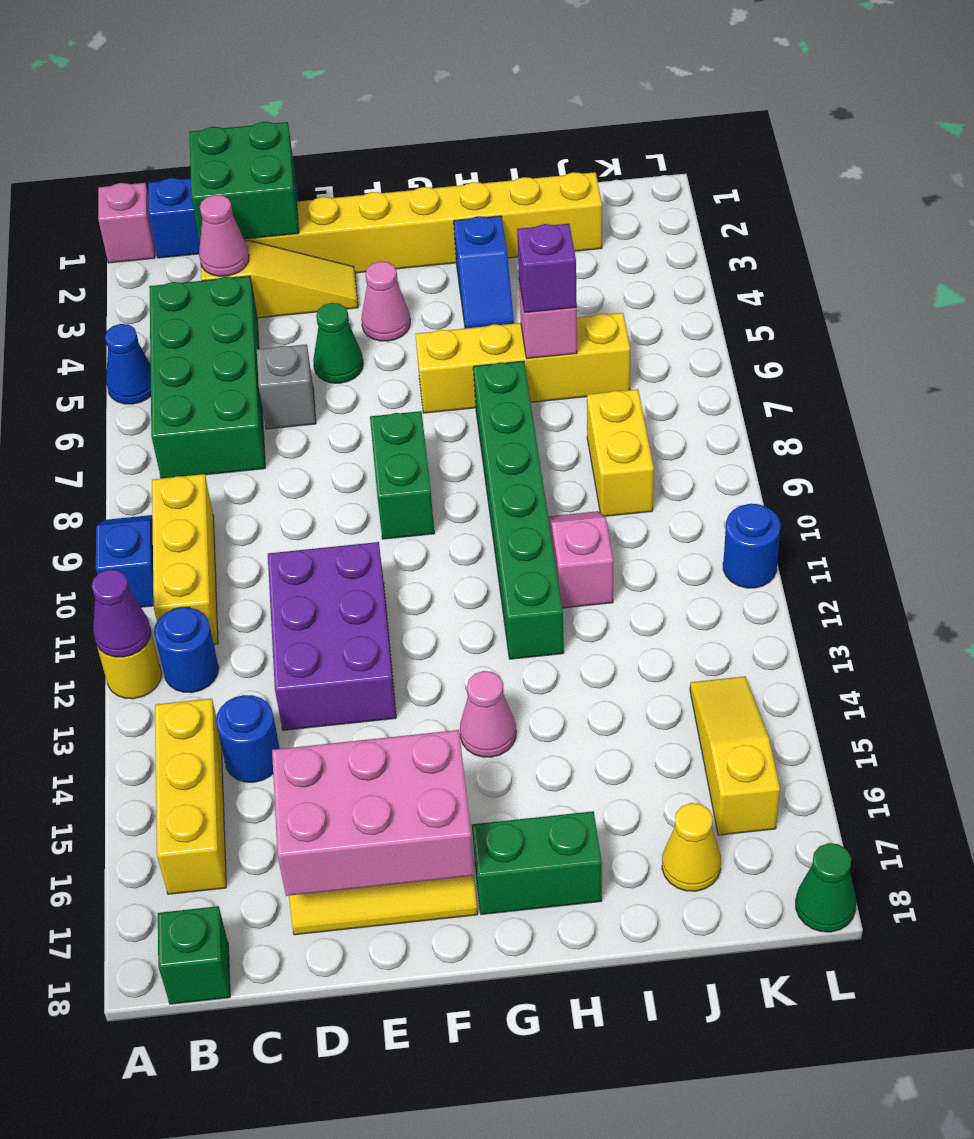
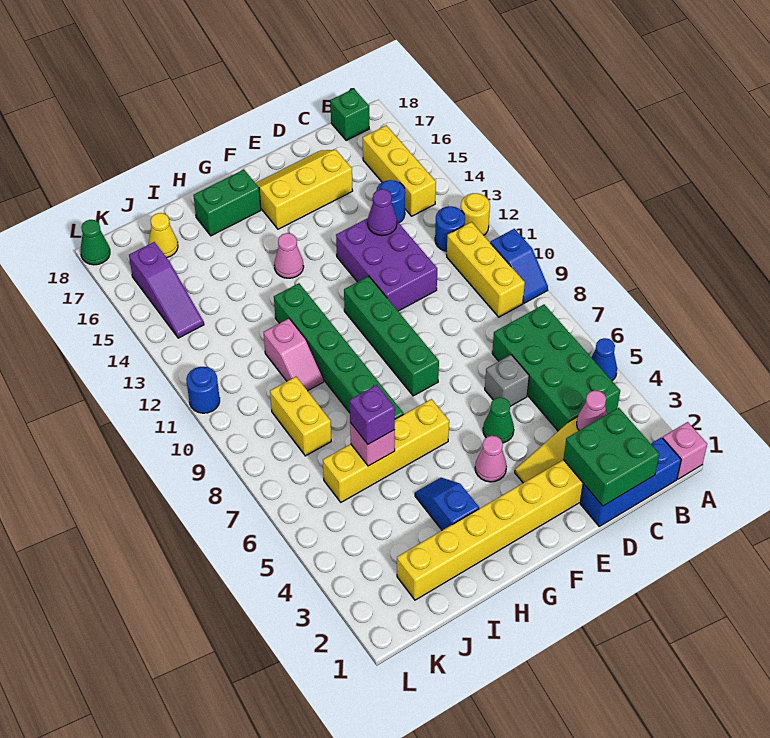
purple cone A12 level 2 -> purple cone D13 level 2
pink brick D16:F17 level 2 -> none
green brick F8:F9 level 1 -> green brick F8:F11 level 1
yellow slope K14:K16 level 1 top 16 -> purple slope K14:K16 level 1 top 16

